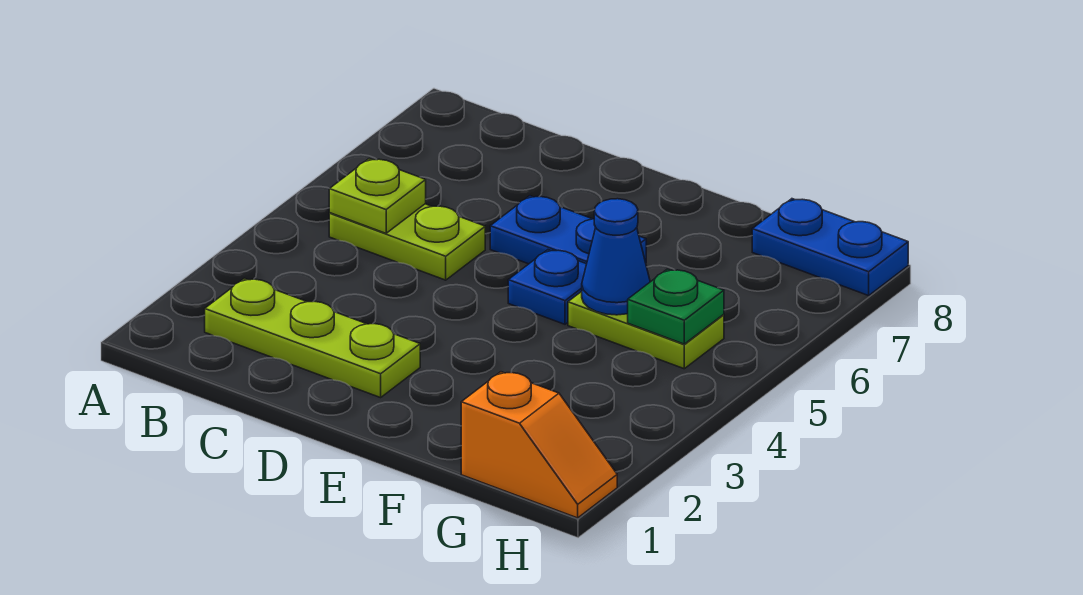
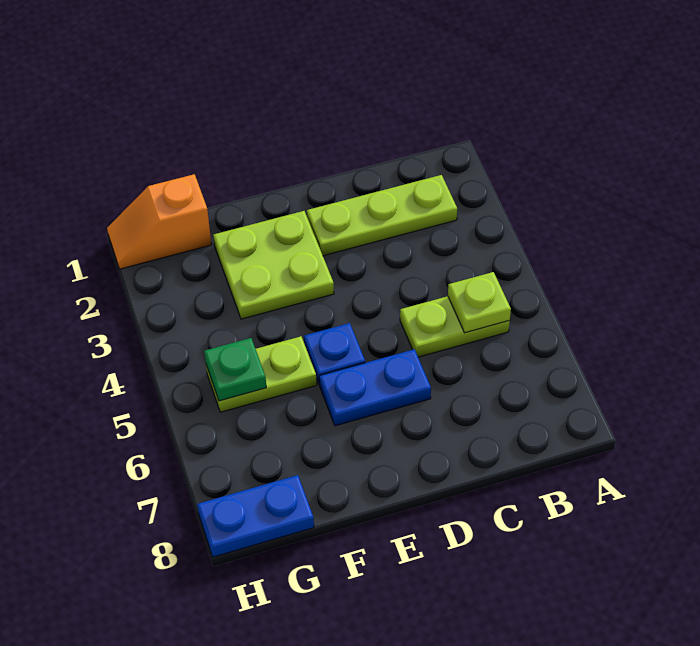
none -> lime plate E2:F3 level 1
blue cone F5 level 2 -> none

